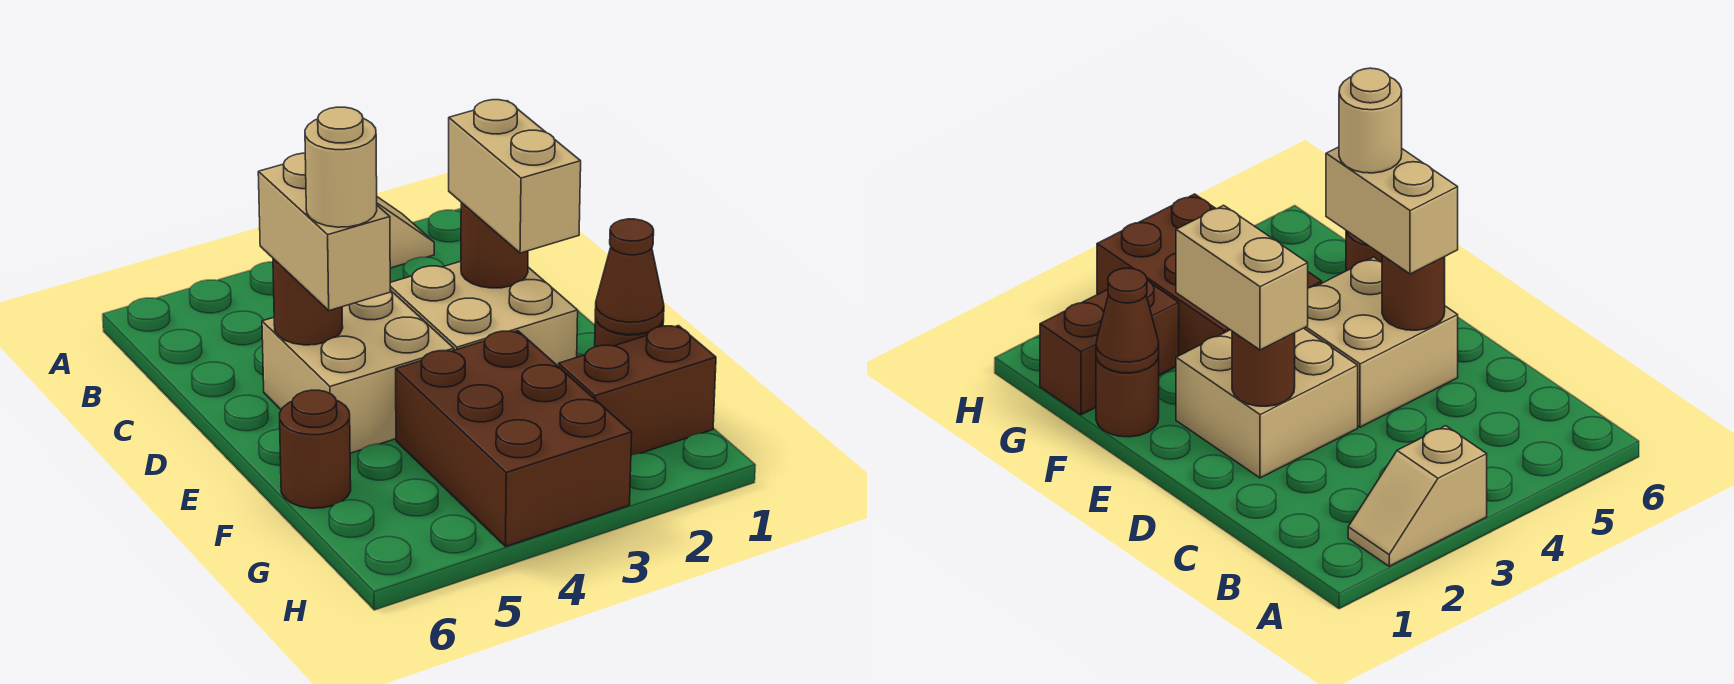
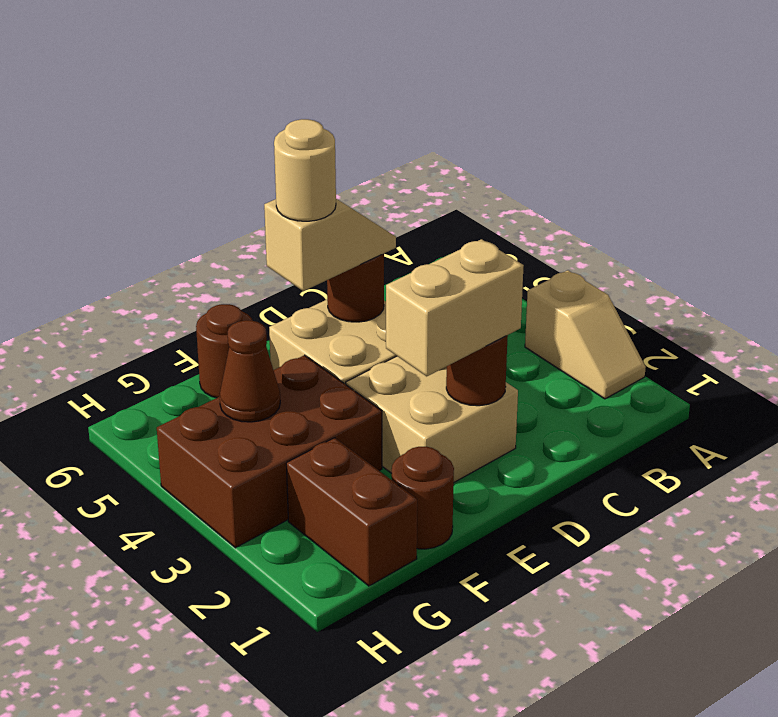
tan brick D5:E5 level 3 -> tan slope D5:E5 level 3 top E
brown cone F1 level 2 -> brown cone G4 level 2

